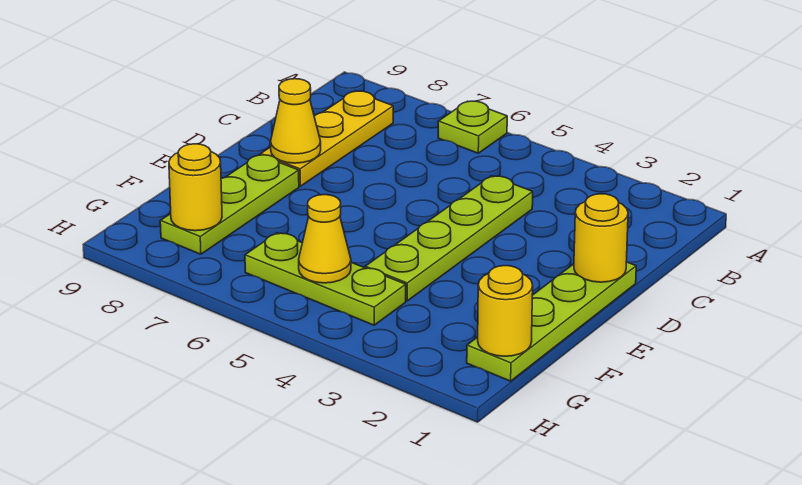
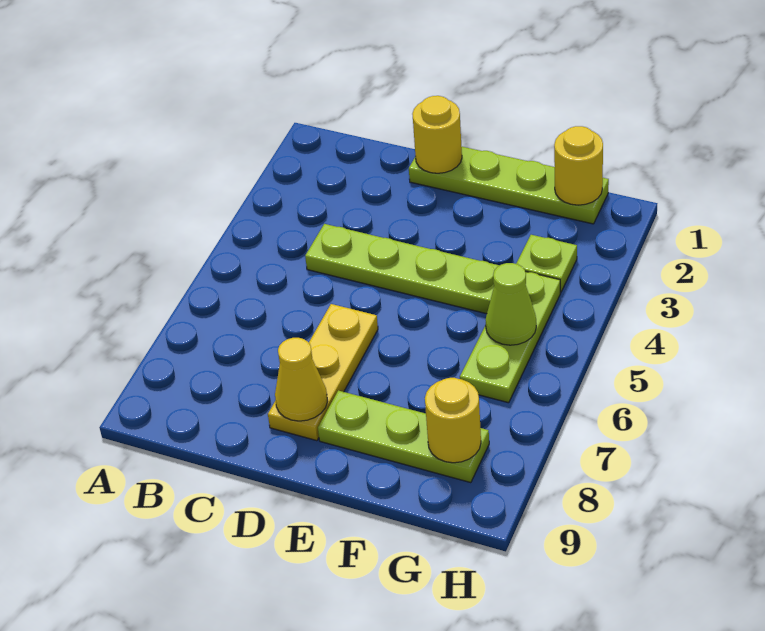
lime plate A6 level 1 -> lime plate G3 level 1
yellow plate B8:D8 level 1 -> yellow plate D6:D8 level 1
yellow cone G5 level 2 -> lime cone G5 level 2

